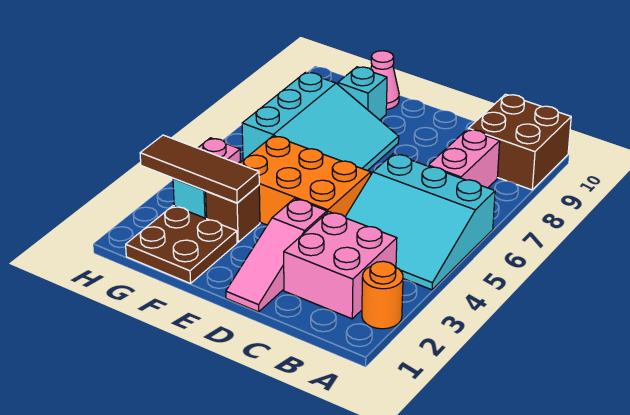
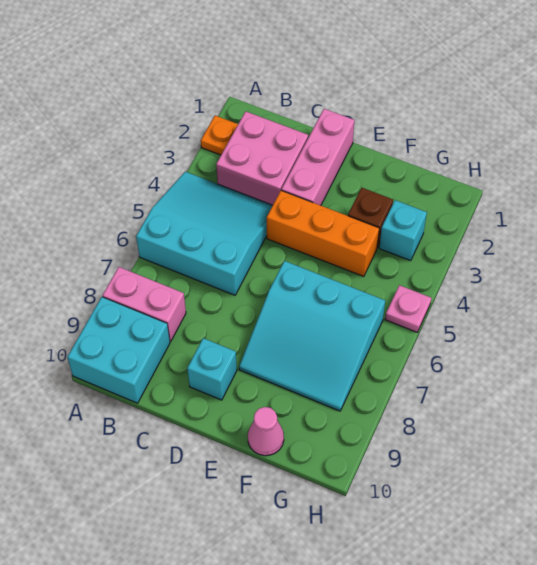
orange round brick A2 level 1 -> orange plate A2 level 1
brown brick A9:B10 level 1 -> cyan brick A9:B10 level 1
pink brick B7:B8 level 1 -> pink brick A8:B8 level 1
pink slope D1:D3 level 1 top 3 -> pink brick D1:D3 level 1
orange brick D4:F5 level 1 -> orange brick D4:F4 level 1
cyan slope E6:G8 level 1 top G -> cyan slope E6:G8 level 1 top 6
brown plate F1:G2 level 1 -> none
brown tile F3:H3 level 2 -> none
cyan brick F9 level 1 -> cyan brick D9 level 1

